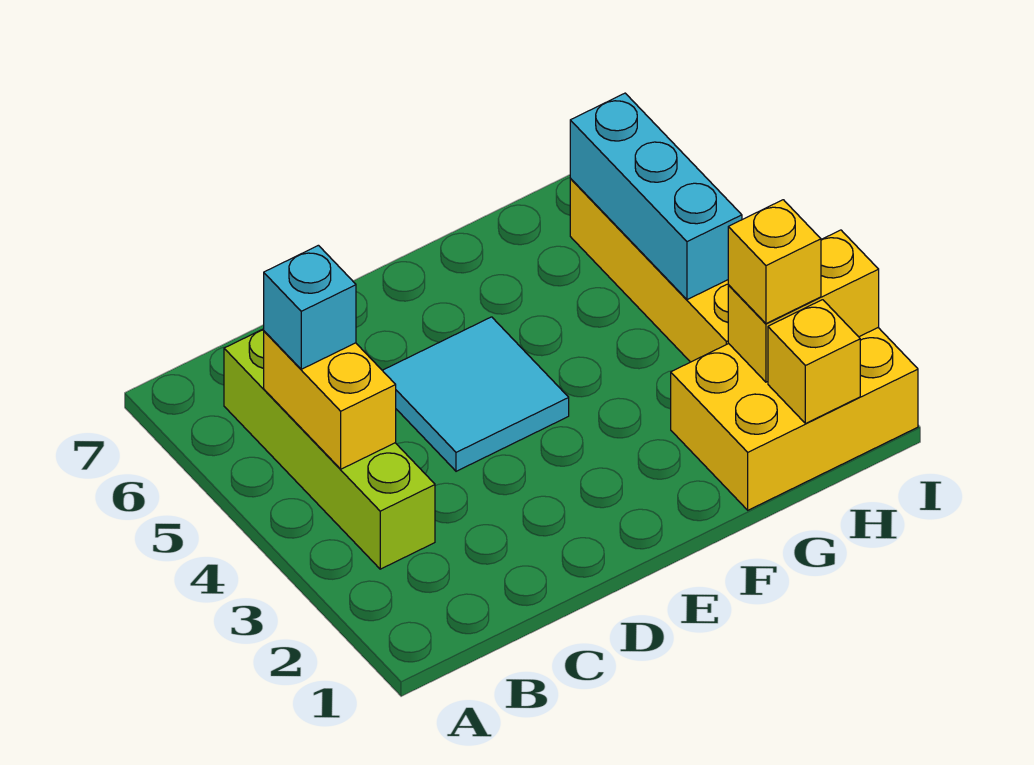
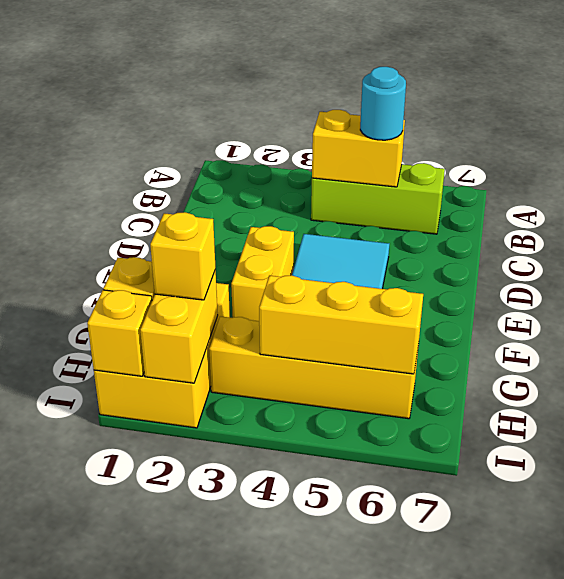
lime brick B3:B6 level 1 -> lime brick B4:B6 level 1
cyan brick B5 level 3 -> cyan round brick B5 level 3
none -> yellow brick E3:F3 level 1
cyan brick H4:H6 level 2 -> yellow brick H4:H6 level 2
none -> yellow brick I1 level 2

